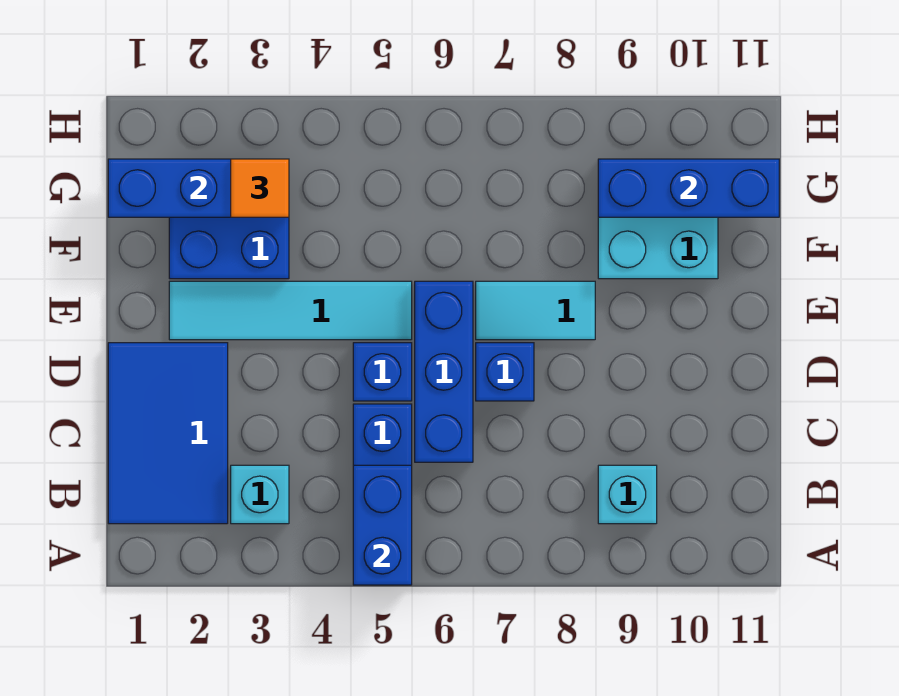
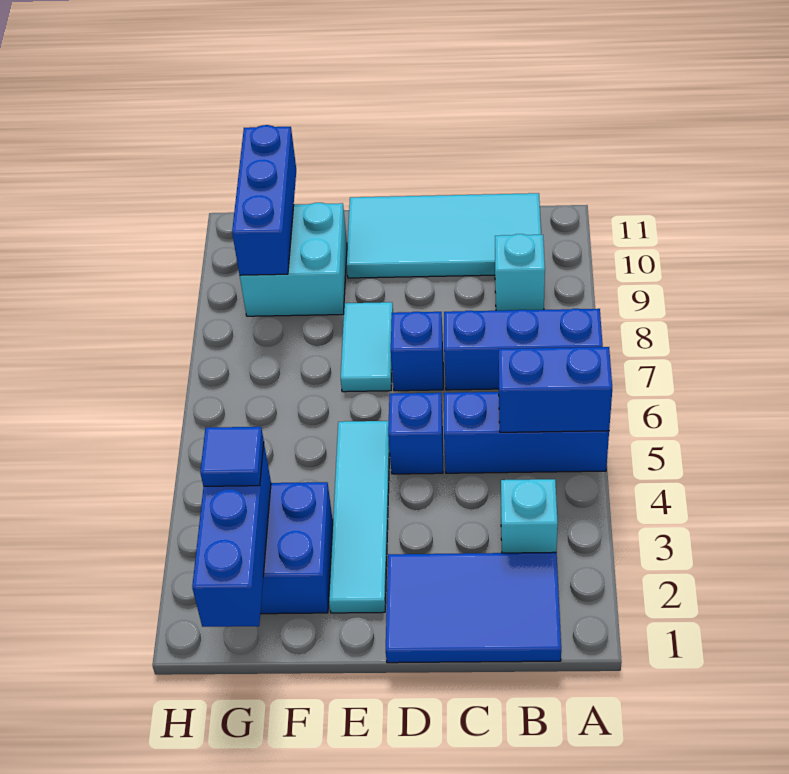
none -> cyan tile B10:E11 level 1
blue brick C6:E6 level 1 -> blue brick A7:C7 level 1
orange tile G3 level 3 -> blue tile G3 level 3

